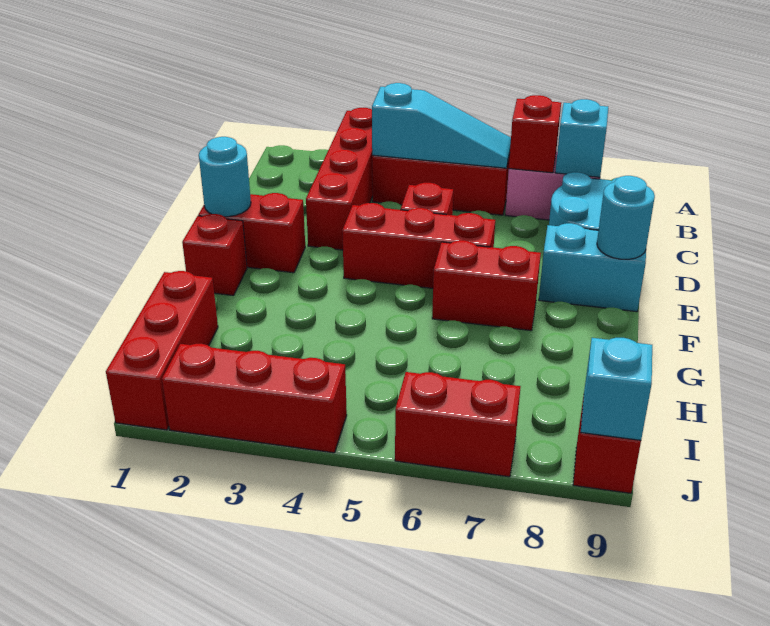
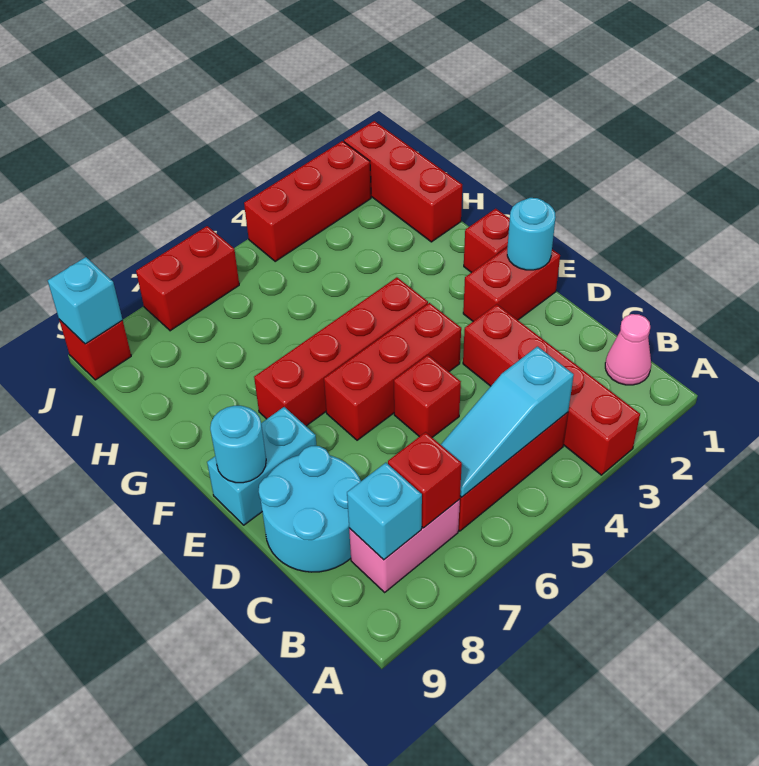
none -> pink cone B1 level 1
red brick F6:F7 level 1 -> red brick F4:F7 level 1

